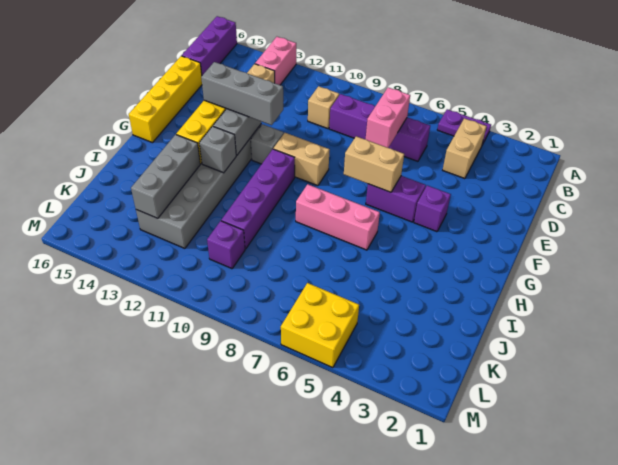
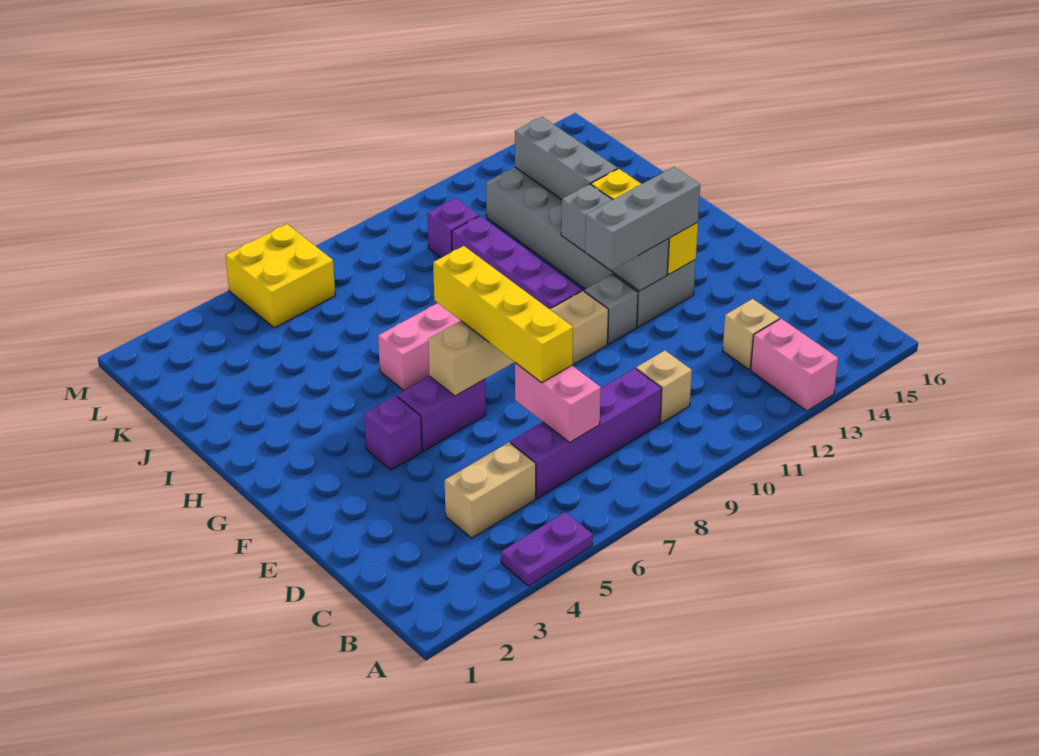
purple brick A16:C16 level 1 -> none
tan brick B4:C4 level 1 -> tan brick C4:C5 level 1
yellow brick D16:G16 level 1 -> yellow brick D7:G7 level 3

